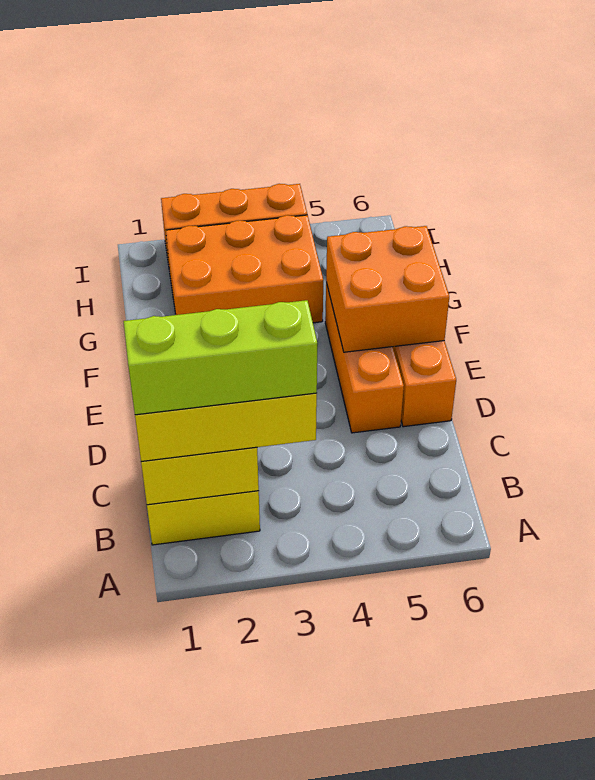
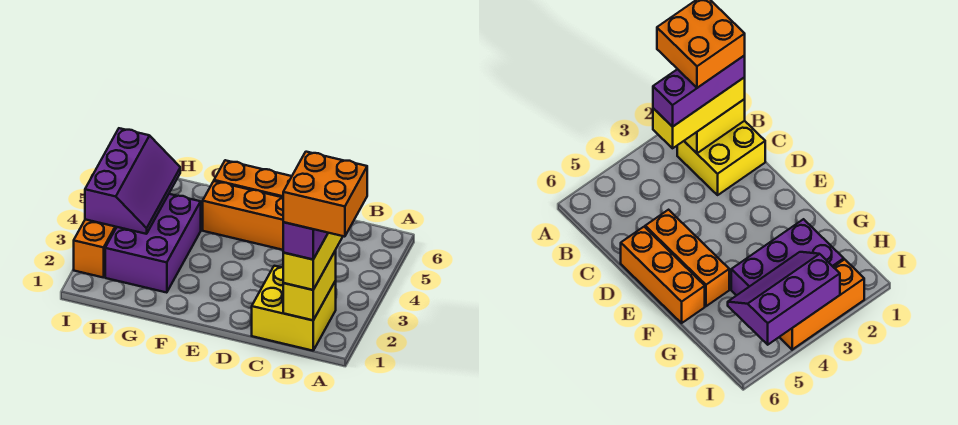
lime brick B1:B3 level 4 -> purple brick B1:B3 level 4
orange brick E5:F6 level 2 -> orange brick A1:B2 level 5
orange brick G2:H4 level 1 -> purple brick G2:H4 level 1
none -> purple slope H3:I5 level 2 top I

